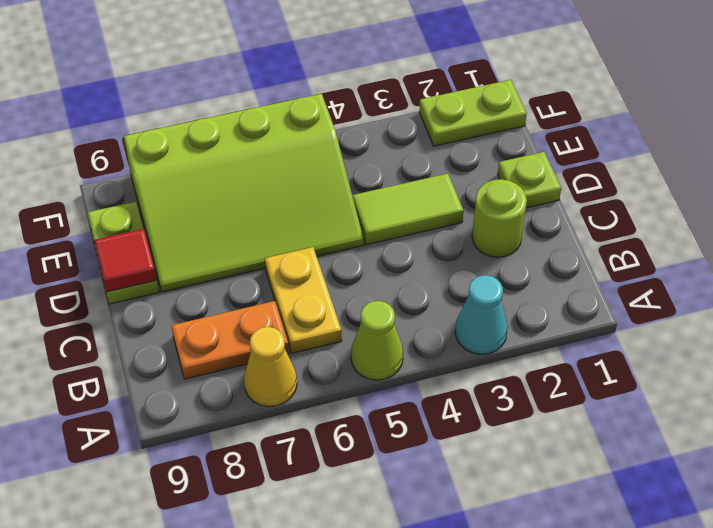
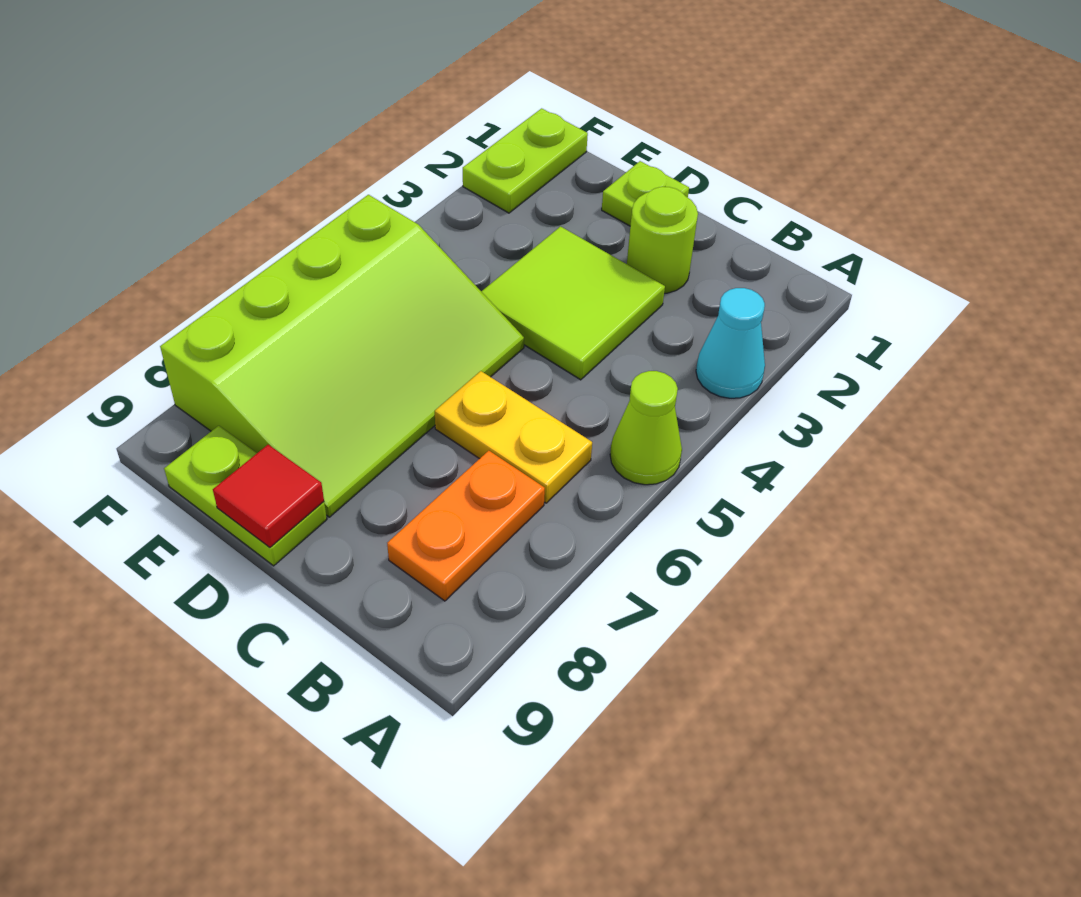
yellow cone A7 level 1 -> none
lime tile D3:D4 level 1 -> lime tile C3:D4 level 1

